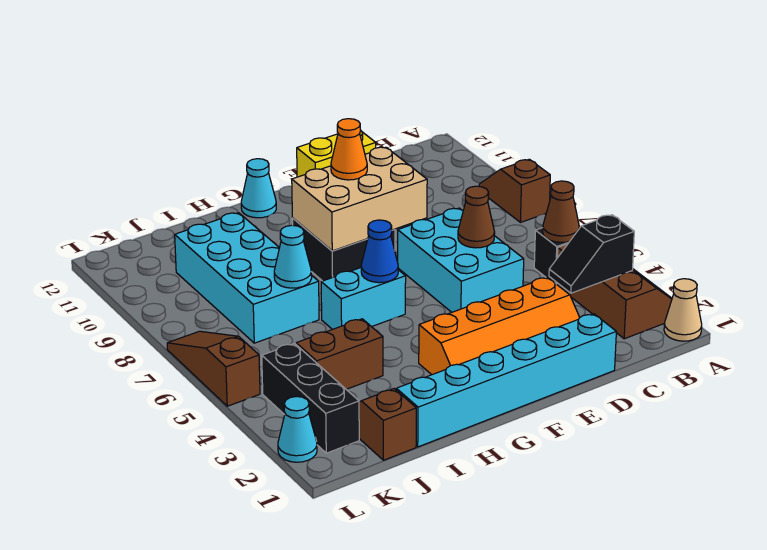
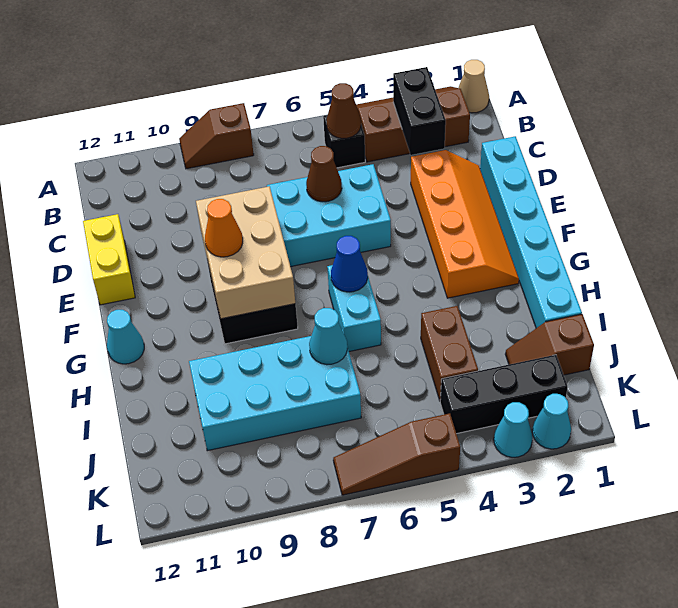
black slope B3:C3 level 2 top B -> black brick B3:C3 level 2
none -> cyan cone L3 level 1

